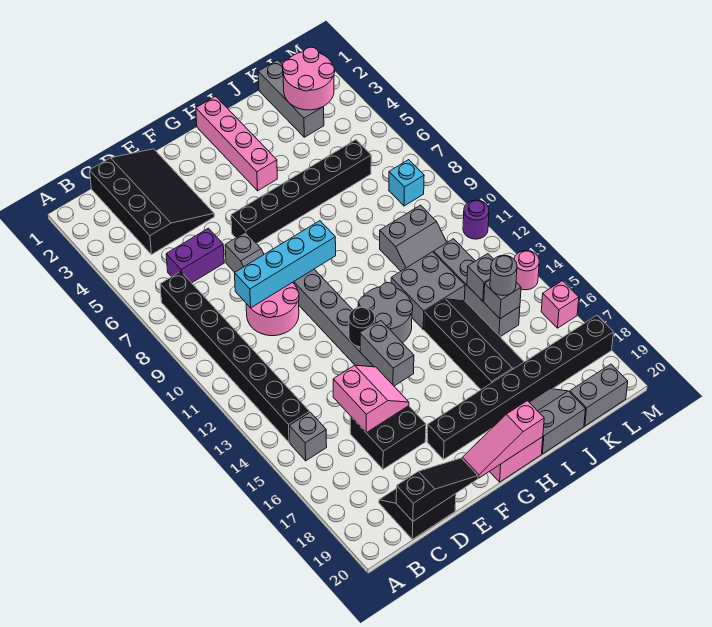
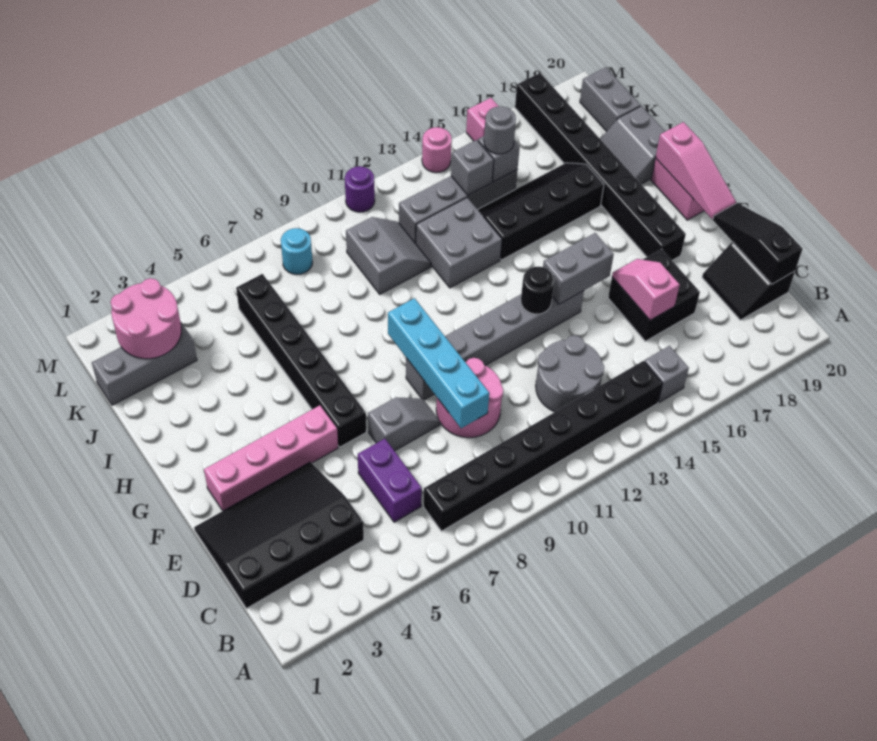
pink slope D15:E16 level 2 top D -> pink slope D16:E16 level 2 top D
grey round brick G12:H13 level 1 -> grey round brick C12:D13 level 1
pink brick H1:H4 level 1 -> pink brick F2:F5 level 1
cyan brick L8 level 1 -> cyan round brick L8 level 1

